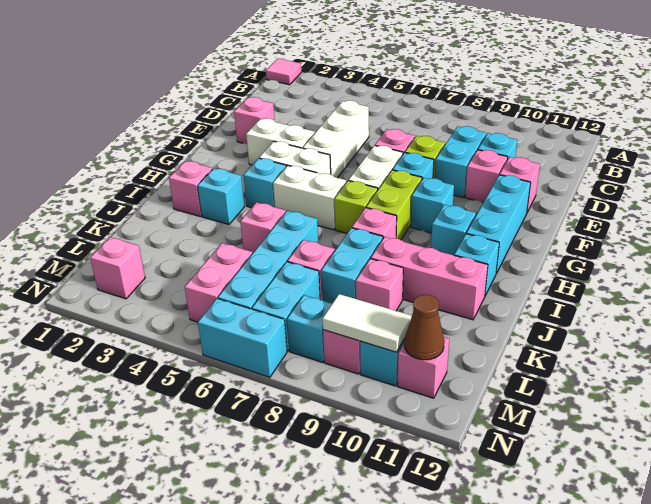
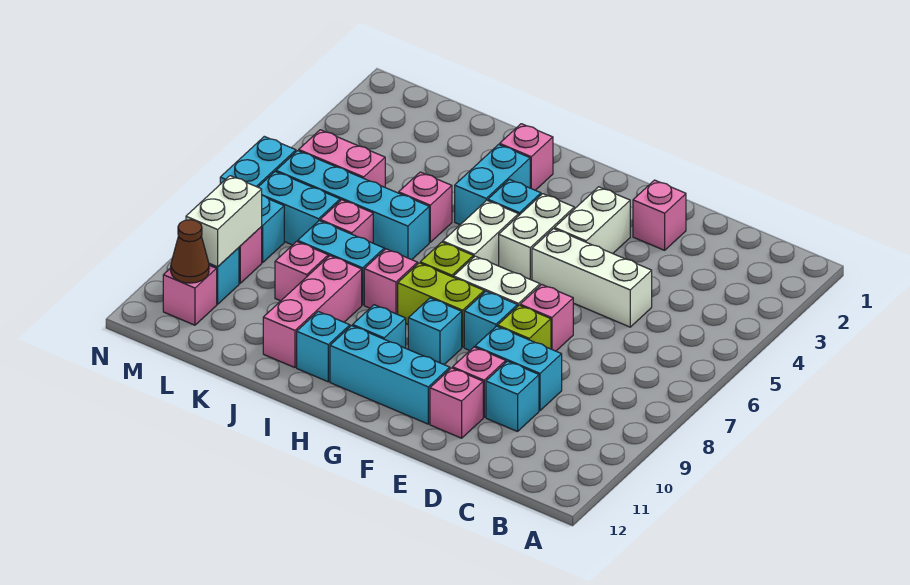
pink tile A1 level 1 -> none
cyan brick I3 level 1 -> cyan brick I3:I4 level 1
pink brick M2 level 1 -> none
white tile M9:M10 level 2 -> white brick M9:M10 level 2

